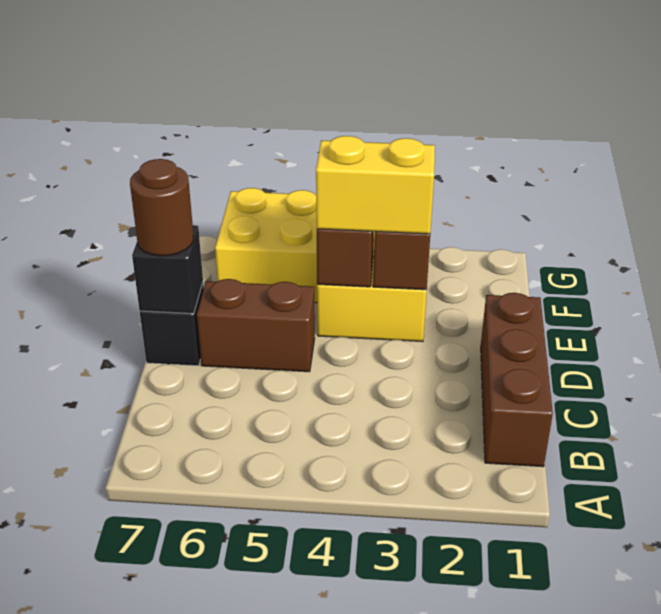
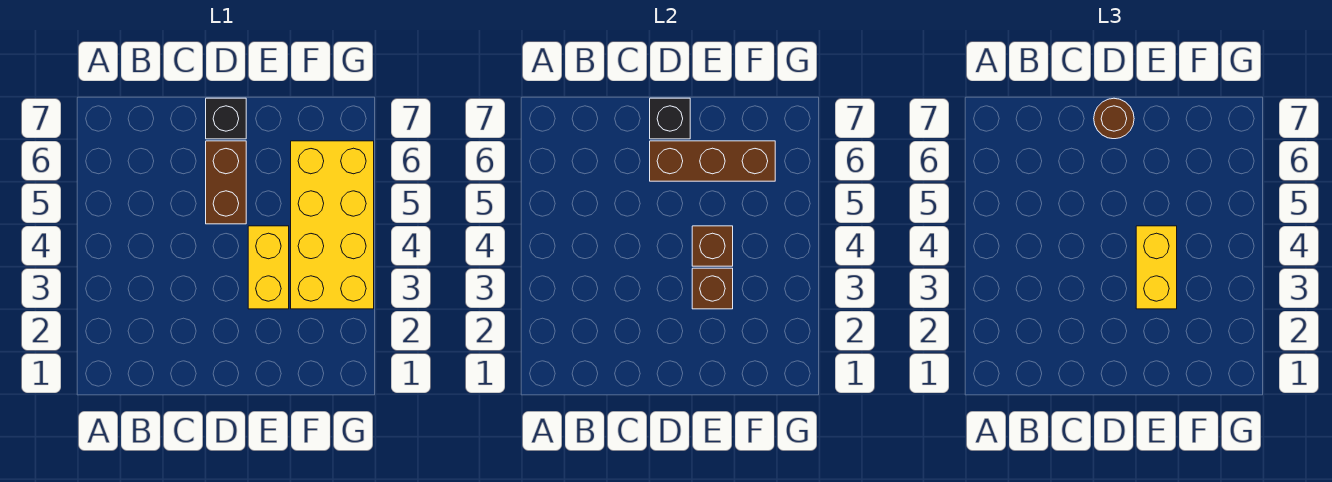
brown brick B1:D1 level 1 -> brown brick D6:F6 level 2

